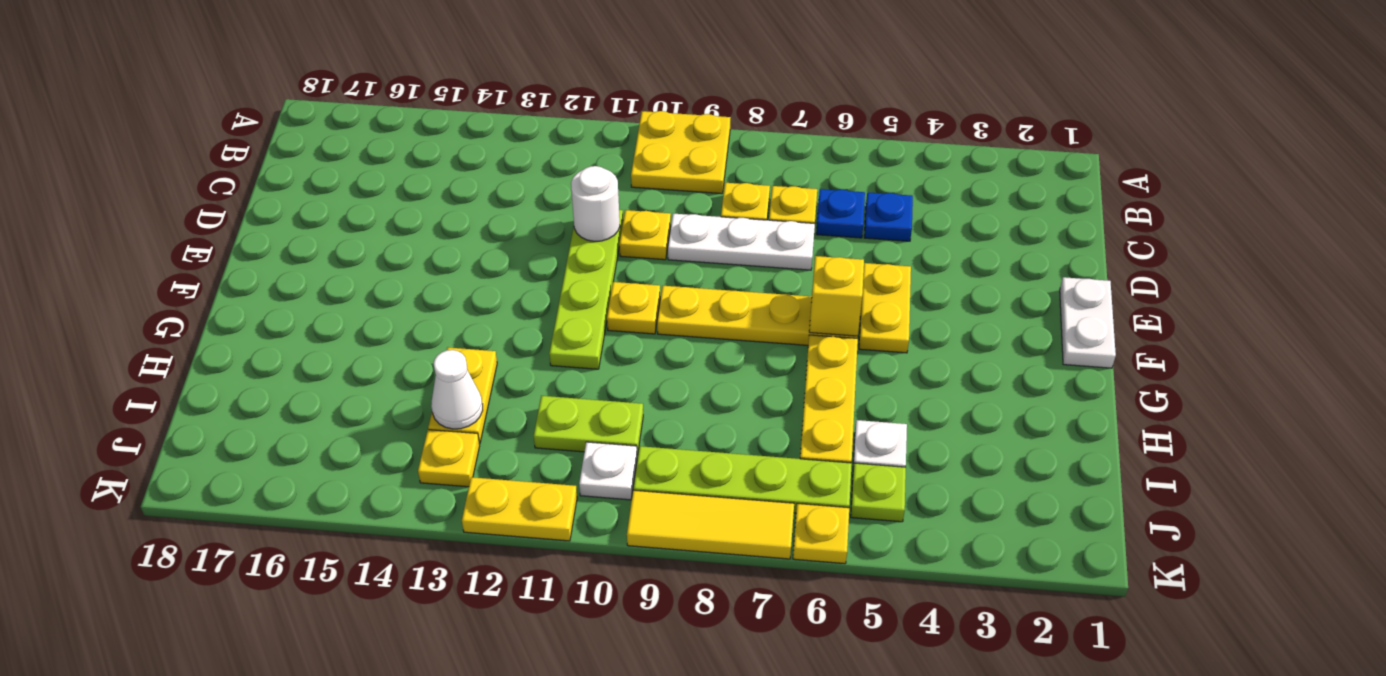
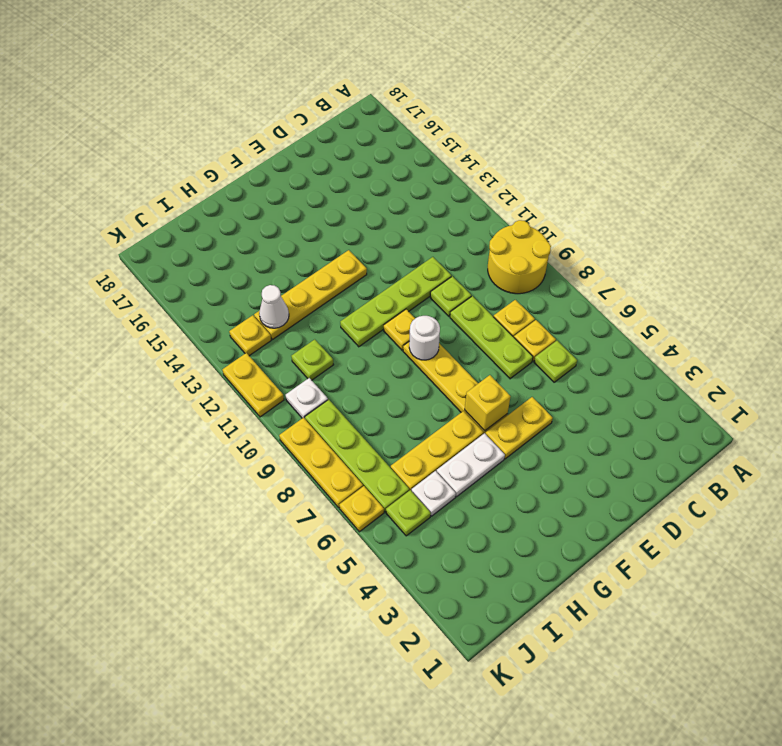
yellow plate A9:B10 level 1 -> yellow round brick A9:B10 level 1
blue plate C5 level 1 -> none
blue plate C6 level 1 -> lime plate C6 level 1
white plate D7:D9 level 1 -> lime plate D7:D9 level 1
yellow plate D10 level 1 -> lime plate D10 level 1
white round brick D11 level 2 -> white round brick F9 level 2
white plate E1:F1 level 1 -> white plate G5:H5 level 1
yellow plate H13:I13 level 1 -> yellow plate F13:I13 level 1
lime plate I10:I11 level 1 -> lime plate I11 level 1
yellow tile K7:K9 level 1 -> yellow plate K7:K9 level 1

